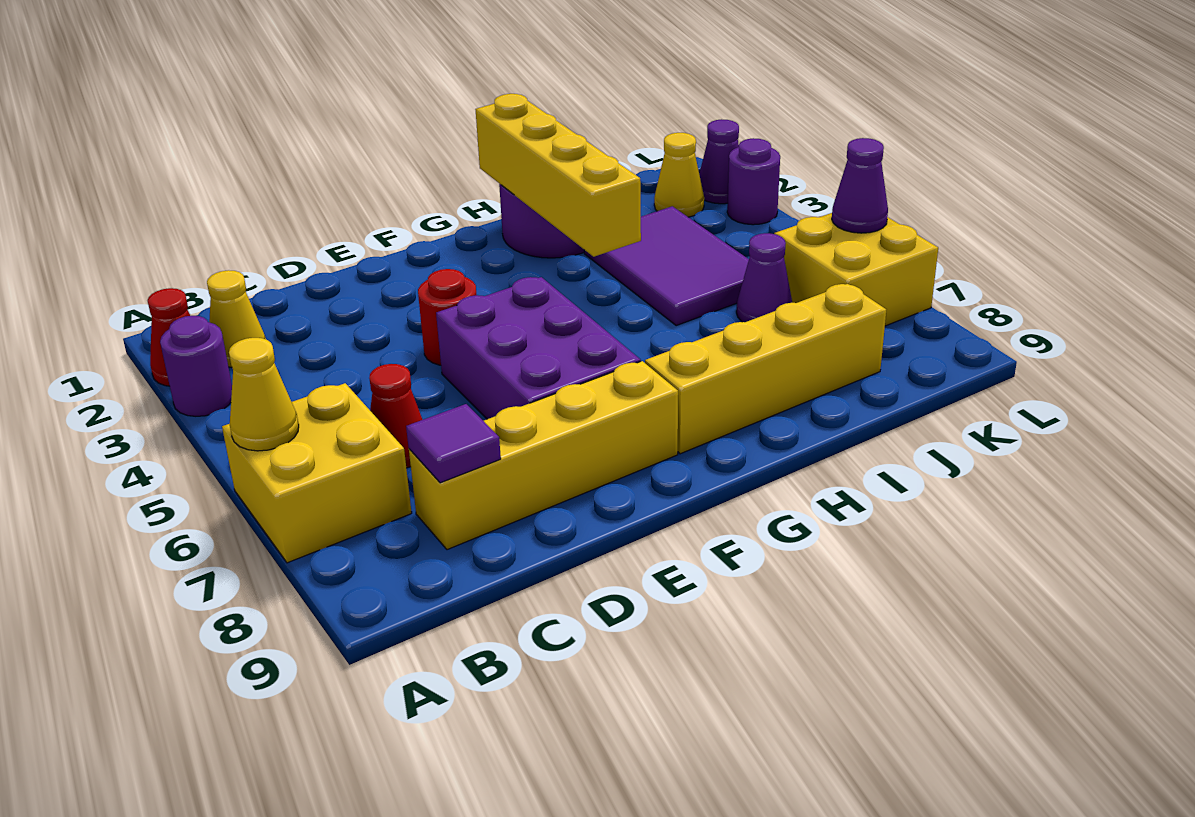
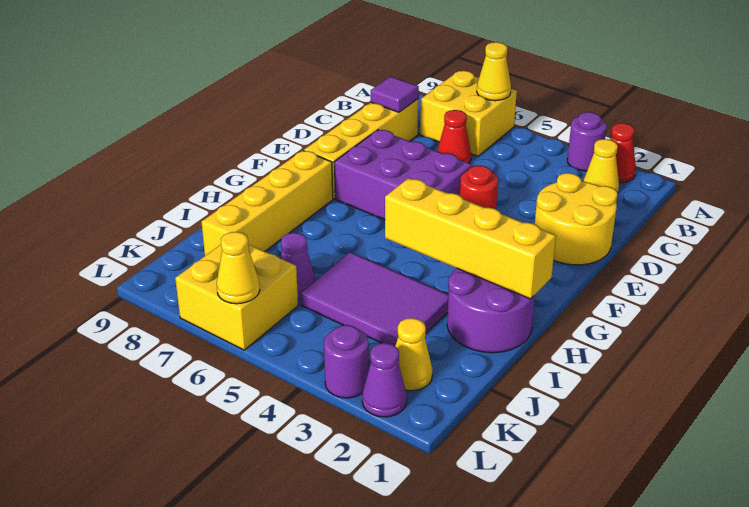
none -> yellow round brick D1:E2 level 1
purple cone L6 level 2 -> yellow cone L6 level 2

